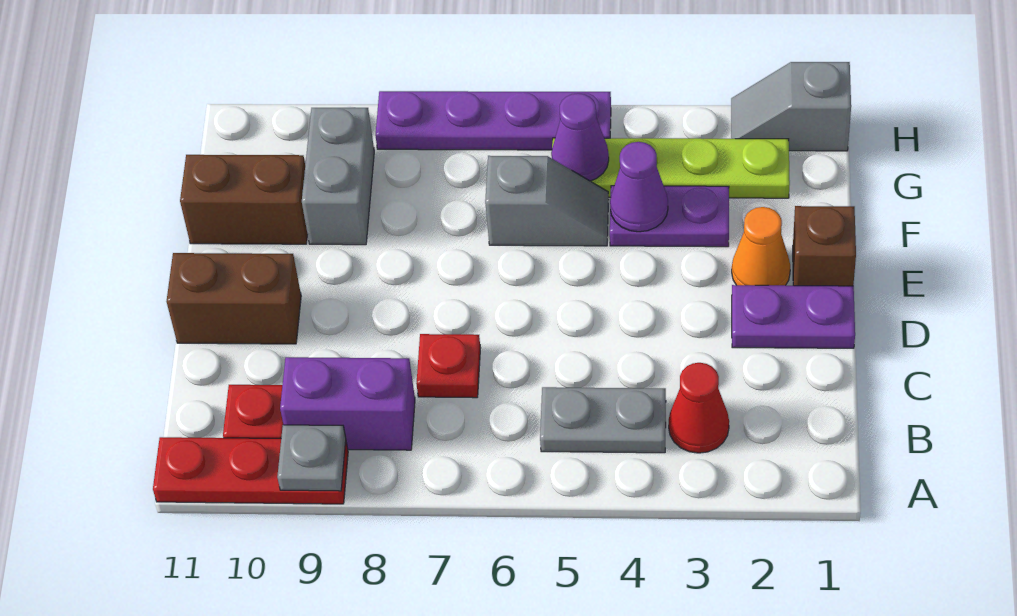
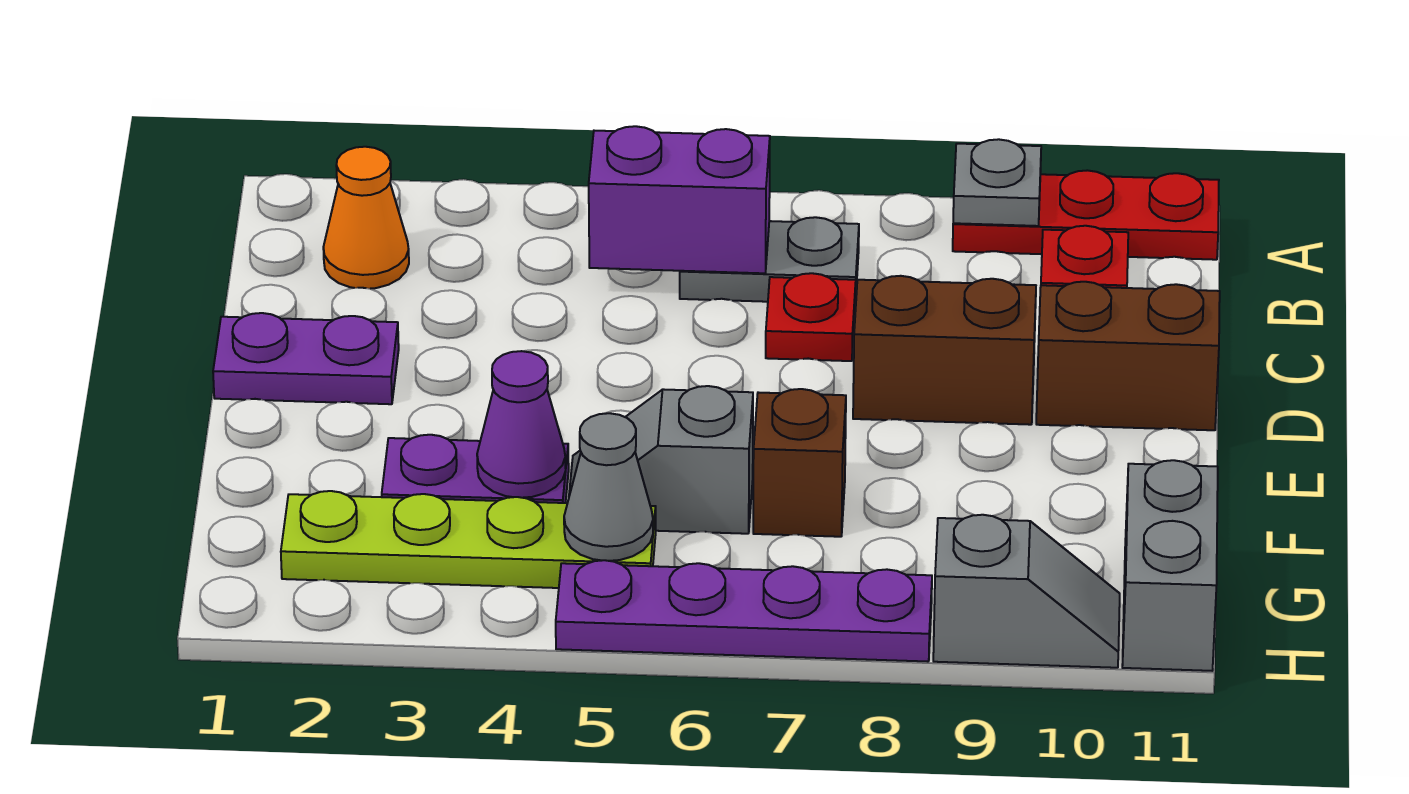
red cone B3 level 1 -> none
grey plate B4:B5 level 1 -> grey plate B6:B7 level 1
purple brick B8:B9 level 1 -> purple brick B5:B6 level 2
brown brick E1 level 1 -> brown brick F7 level 1
orange cone E2 level 1 -> orange cone B2 level 1
grey brick F9:G9 level 1 -> grey brick G11:H11 level 1
brown brick F10:F11 level 1 -> brown brick D8:D9 level 1
purple cone G5 level 2 -> grey cone G5 level 2
grey slope H1:H2 level 1 top 1 -> grey slope H9:H10 level 1 top 9

